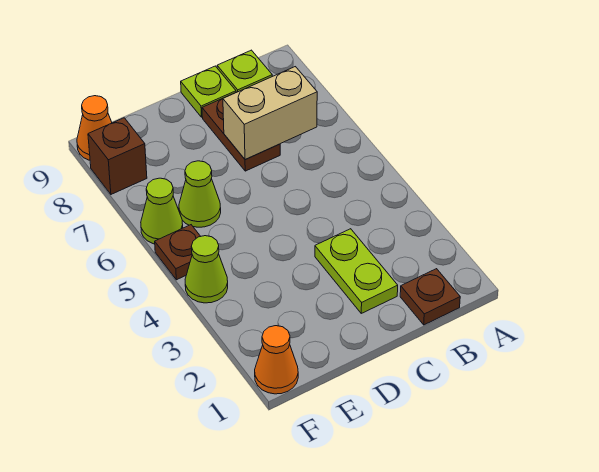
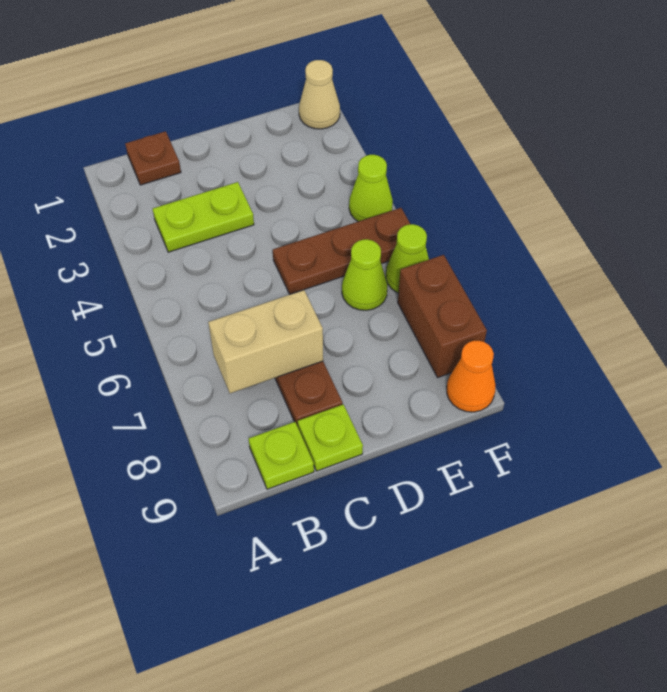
lime plate C2:C3 level 1 -> lime plate B3:C3 level 1
orange cone F1 level 1 -> tan cone F1 level 1
brown plate F5 level 1 -> brown plate D5:F5 level 1
brown brick F8 level 1 -> brown brick F7:F8 level 1

